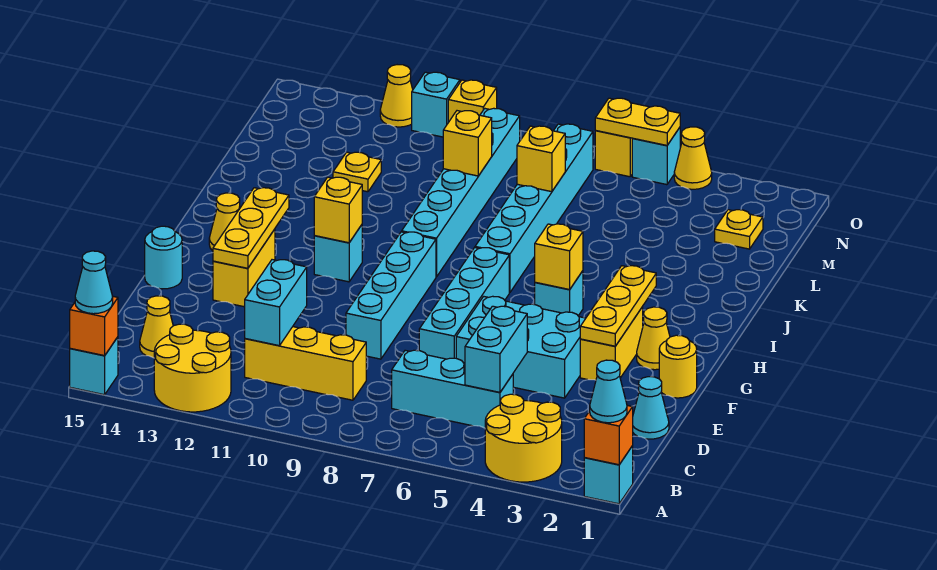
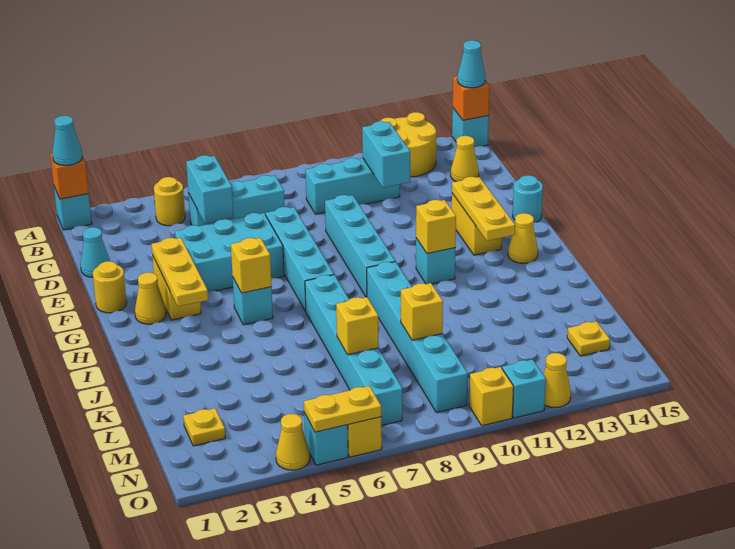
yellow round brick A3:B4 level 1 -> yellow round brick B4 level 1
yellow brick C9:C11 level 1 -> cyan brick C9:C11 level 1
yellow plate L12 level 1 -> yellow plate M14 level 1

